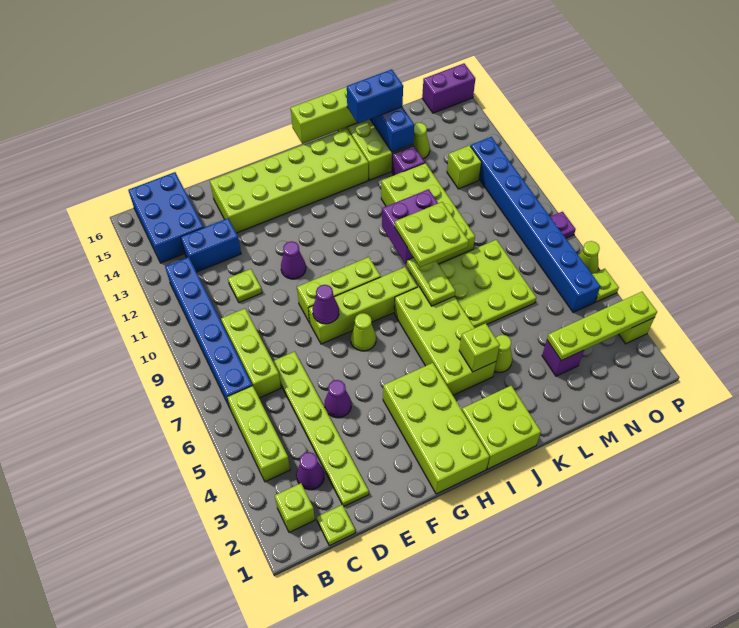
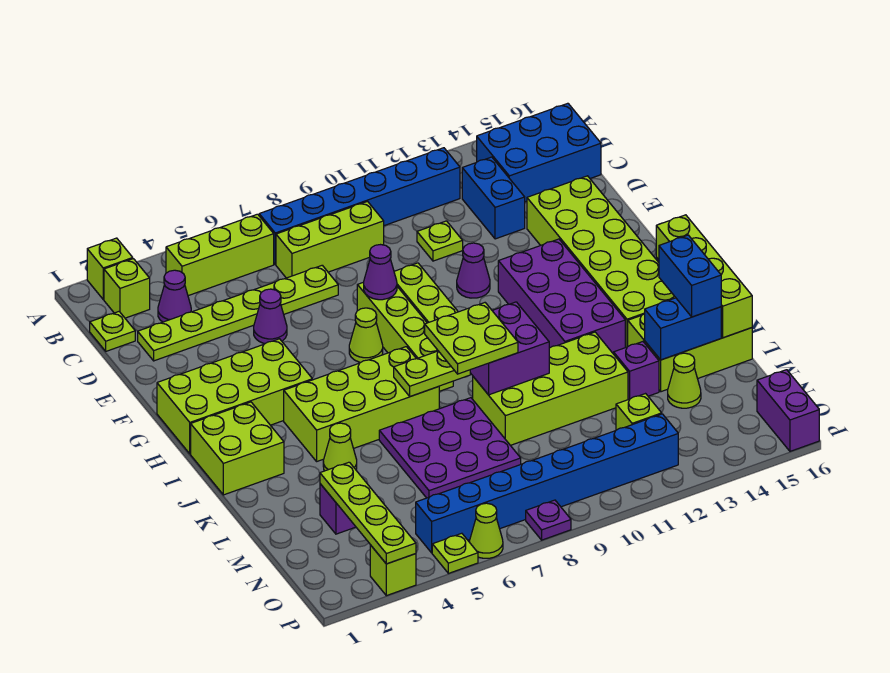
none -> purple brick G12:J13 level 1
lime brick J4 level 2 -> lime brick A2 level 1
lime plate K6:M8 level 1 -> purple plate K6:M8 level 1

